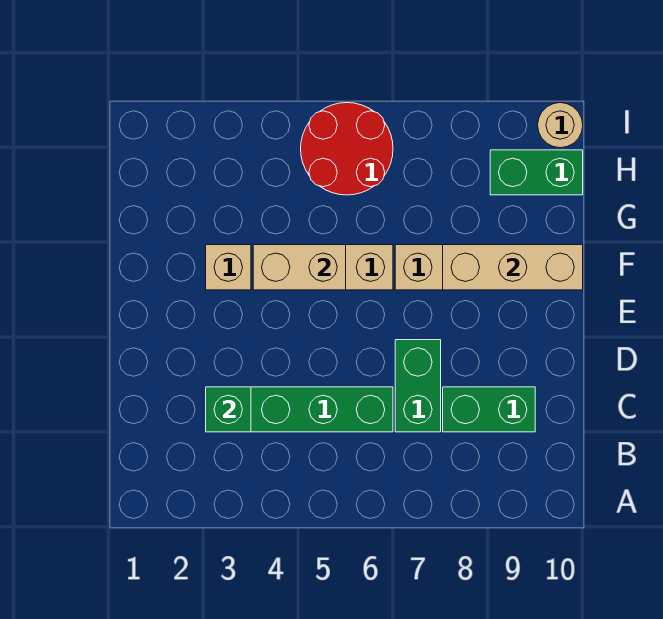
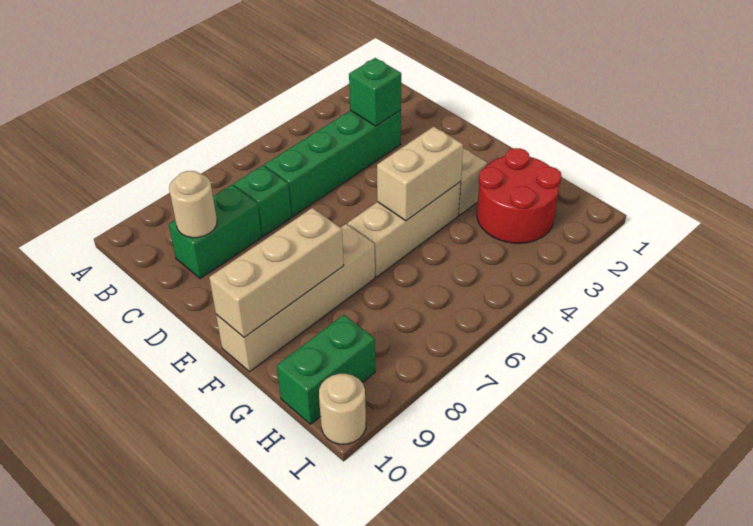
green brick C7:D7 level 1 -> green brick C7 level 1
none -> tan round brick C9 level 2
red round brick H5:I6 level 1 -> red round brick G2:H3 level 1

